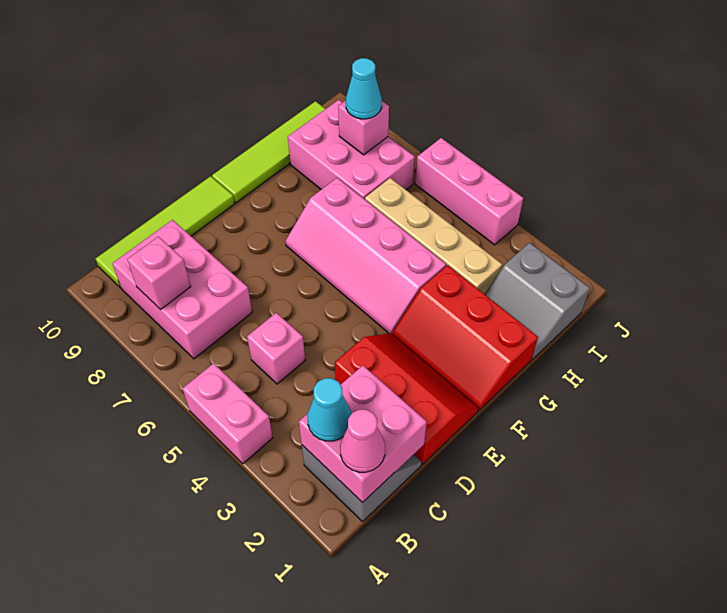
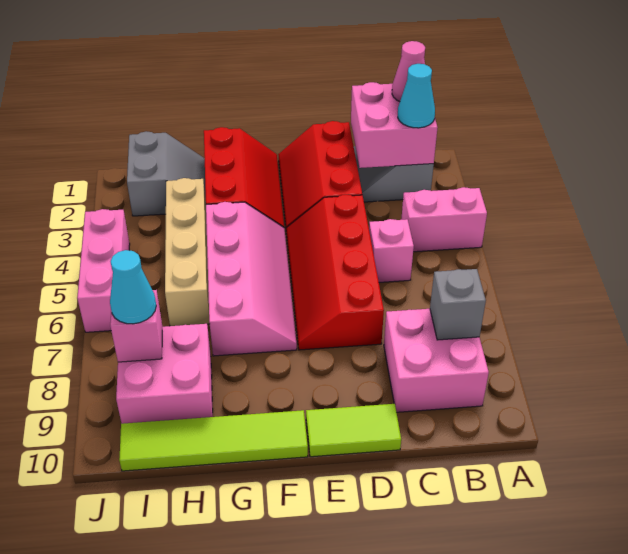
pink brick A4:A5 level 1 -> pink brick A4:B4 level 1
pink brick B7:C9 level 1 -> pink brick B8:C9 level 1
pink brick B8 level 2 -> grey brick B8 level 2
lime tile B10:E10 level 1 -> lime tile D10:E10 level 1
none -> red slope D4:E7 level 1 top D
pink brick H7:I9 level 1 -> pink brick H8:I9 level 1

